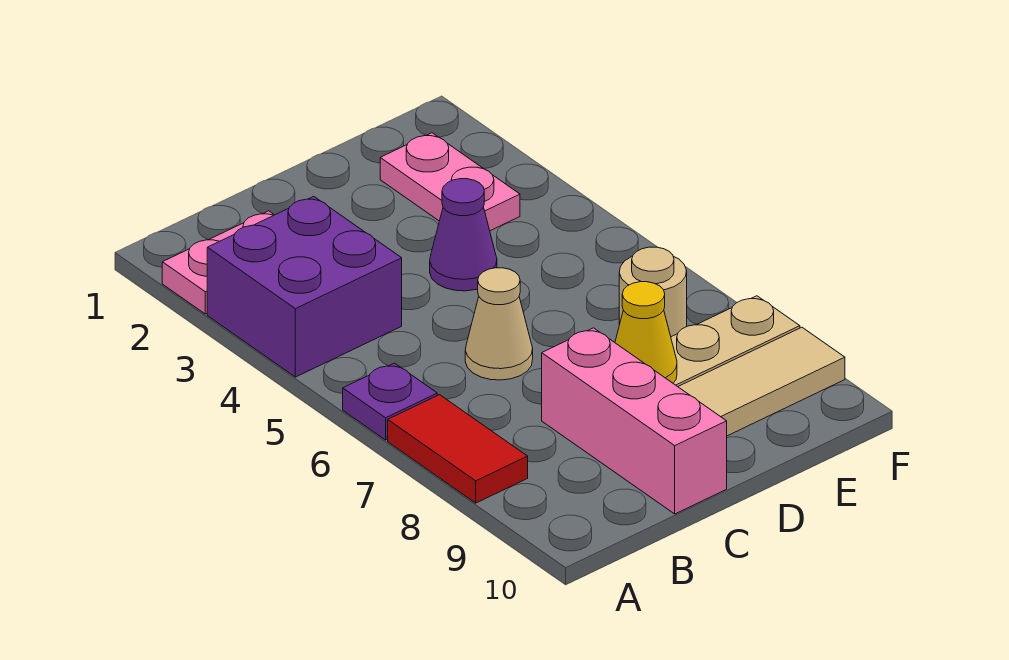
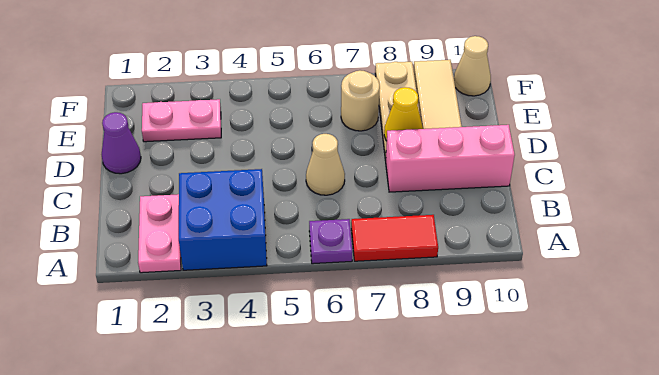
purple brick A3:B4 level 1 -> blue brick A3:B4 level 1
purple cone D4 level 1 -> purple cone D1 level 1
none -> tan cone F10 level 1

